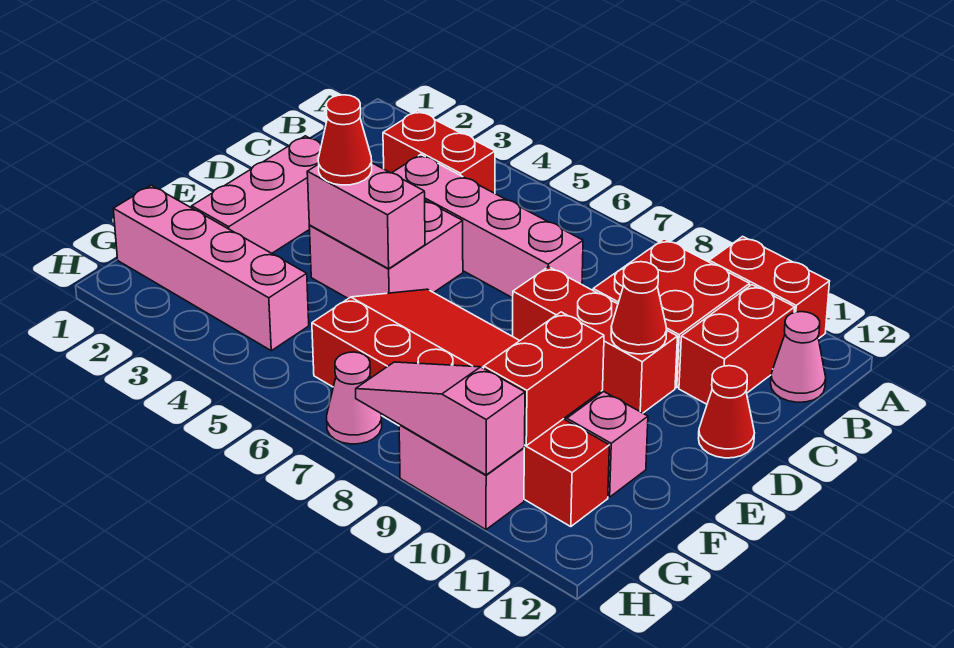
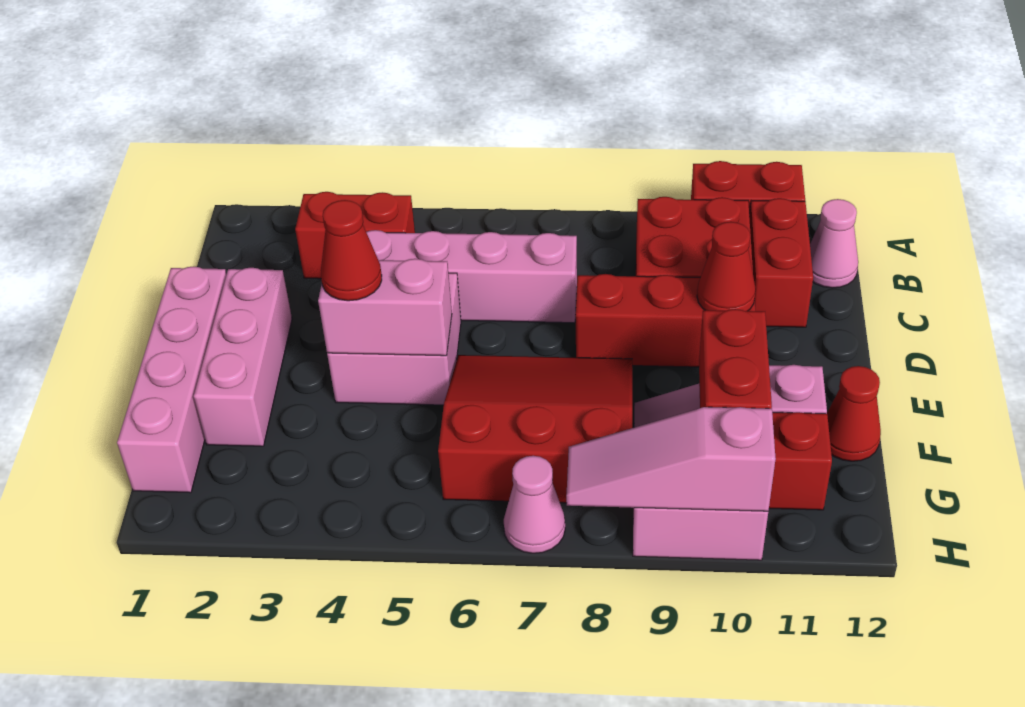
red cone D12 level 1 -> red cone F12 level 1
pink brick G1:G4 level 1 -> pink brick D1:G1 level 1

